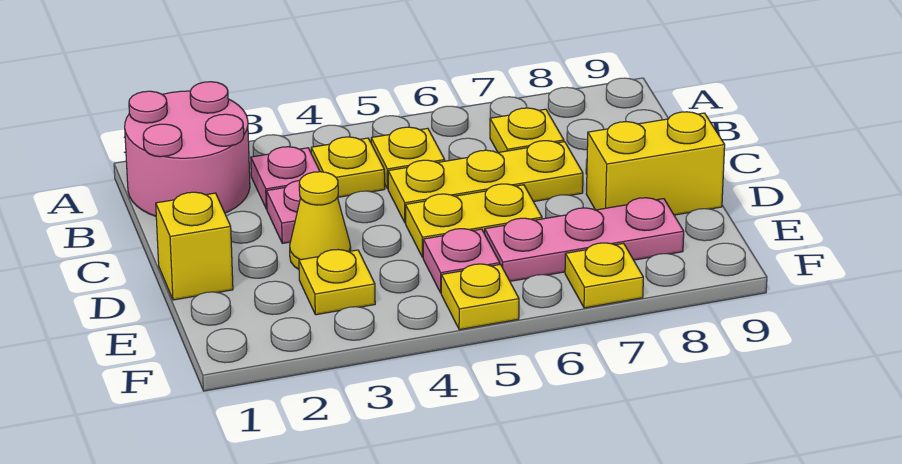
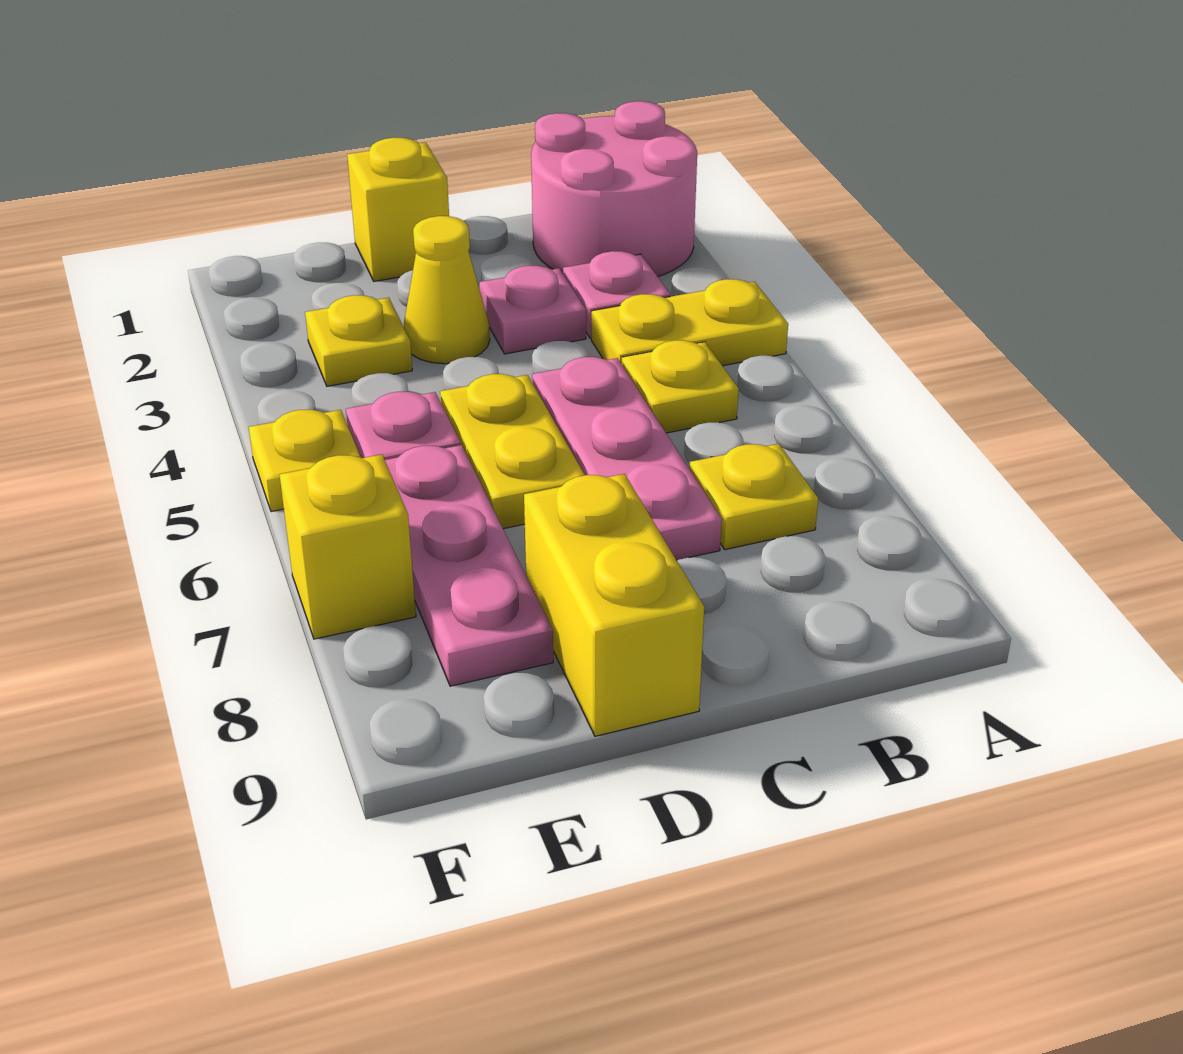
yellow plate B4 level 1 -> yellow plate A4:B4 level 1
yellow plate C5:C7 level 1 -> pink plate C5:C7 level 1
yellow plate F7 level 1 -> yellow brick F7 level 1

